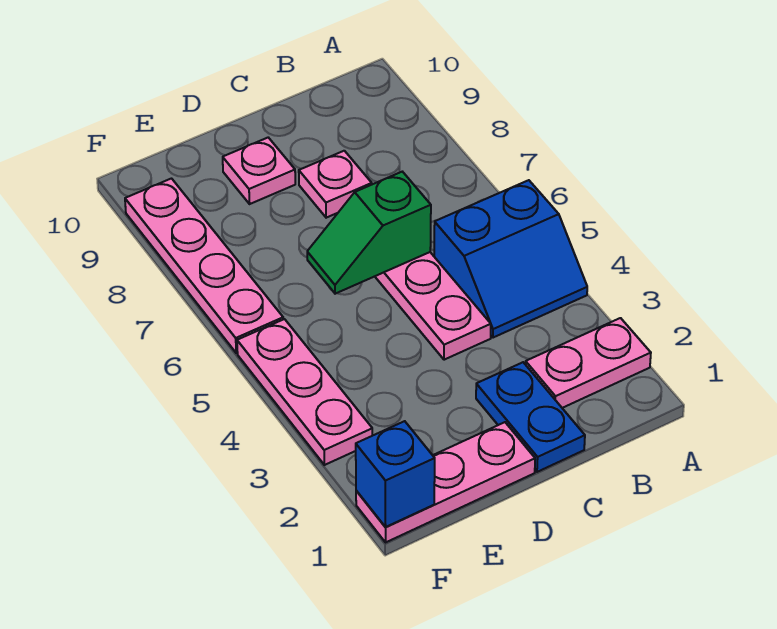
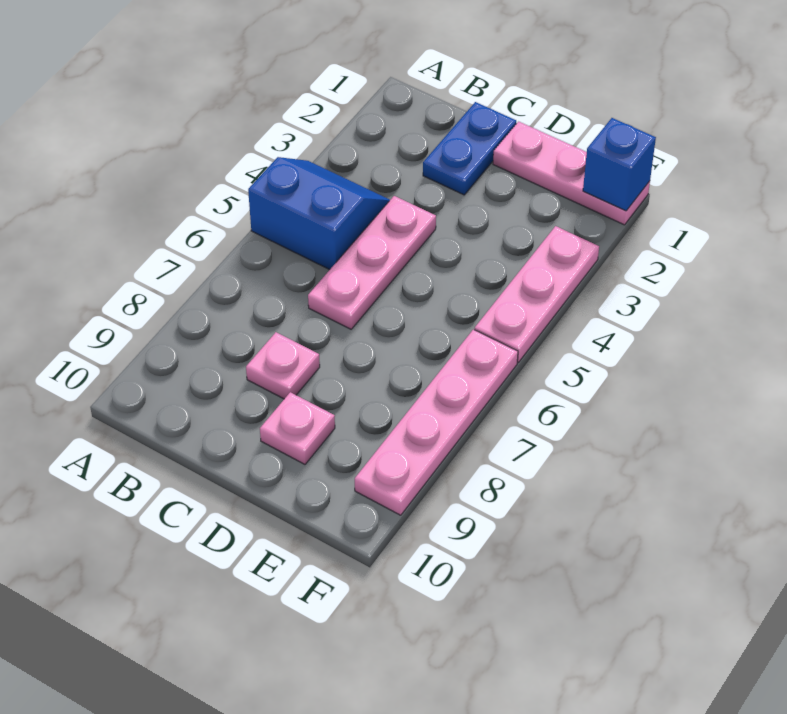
pink plate A2:B2 level 1 -> none
green slope C6:D6 level 2 top C -> none

